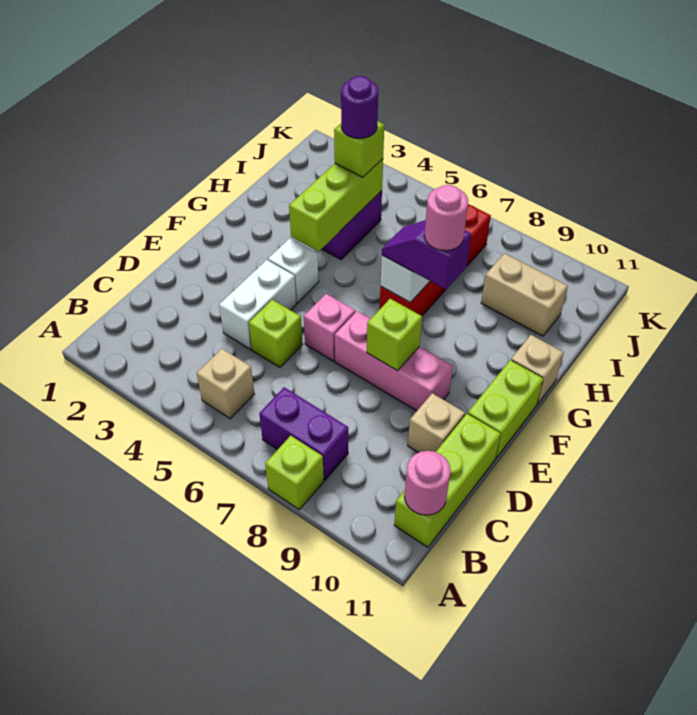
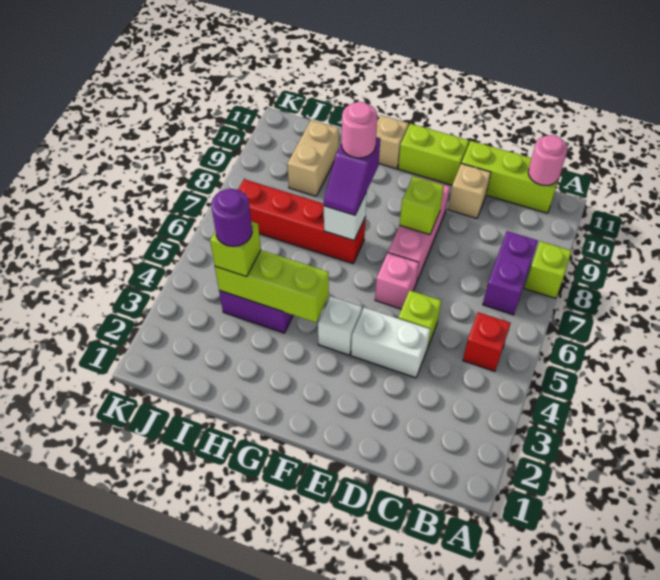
tan brick B5 level 1 -> red brick B5 level 1

